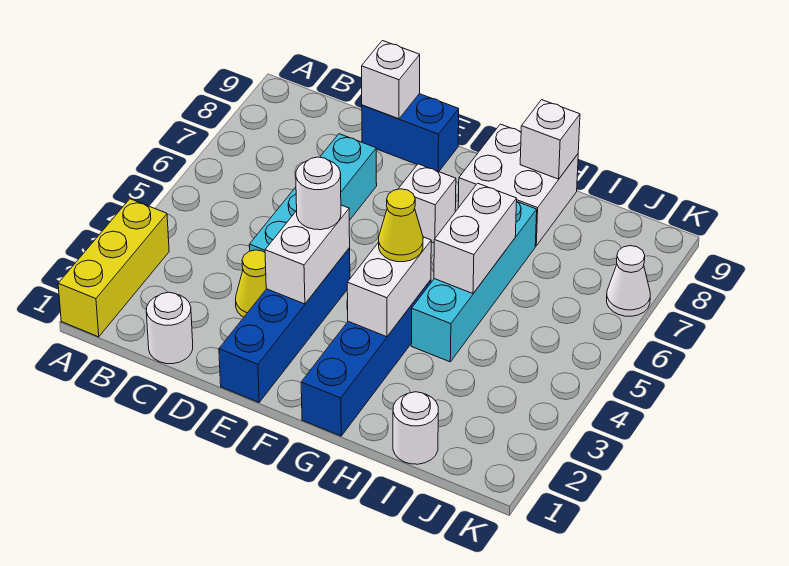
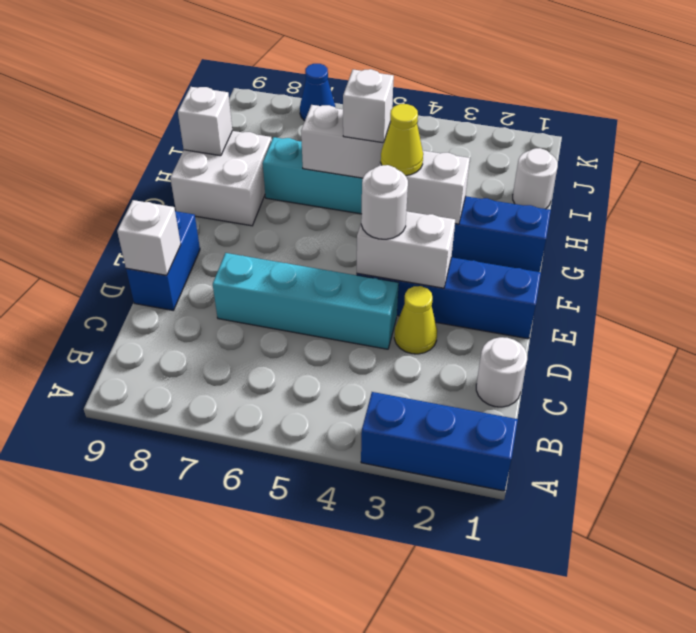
yellow brick A1:A3 level 1 -> blue brick A1:A3 level 1
white brick F7 level 1 -> white brick H5 level 3
white cone K7 level 1 -> blue cone K7 level 1

